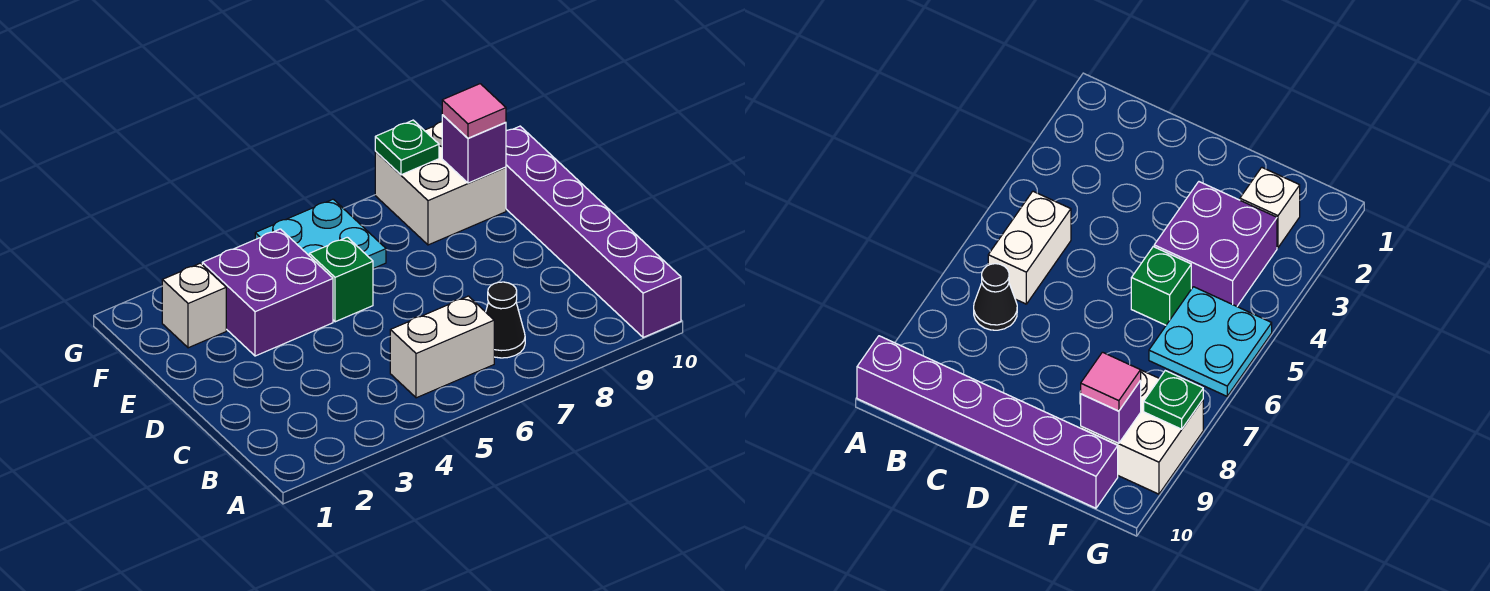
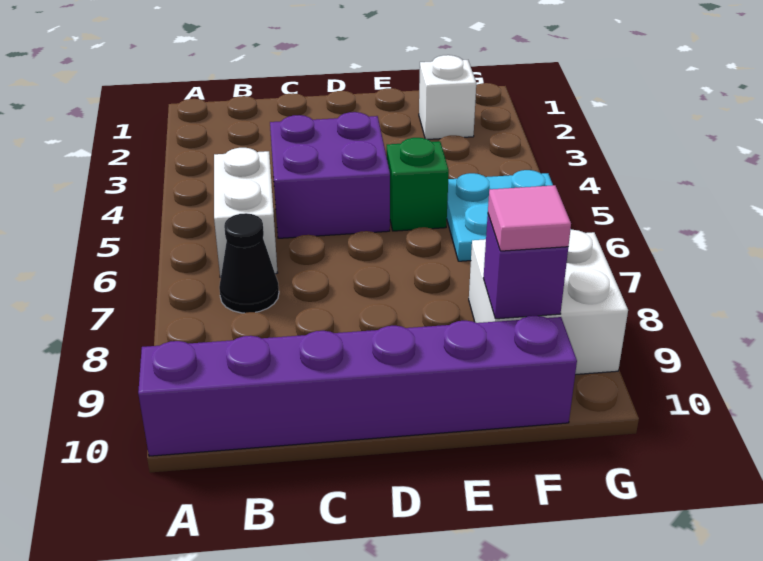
purple brick E3:F4 level 1 -> purple brick C4:D5 level 1
green plate G8 level 2 -> none

